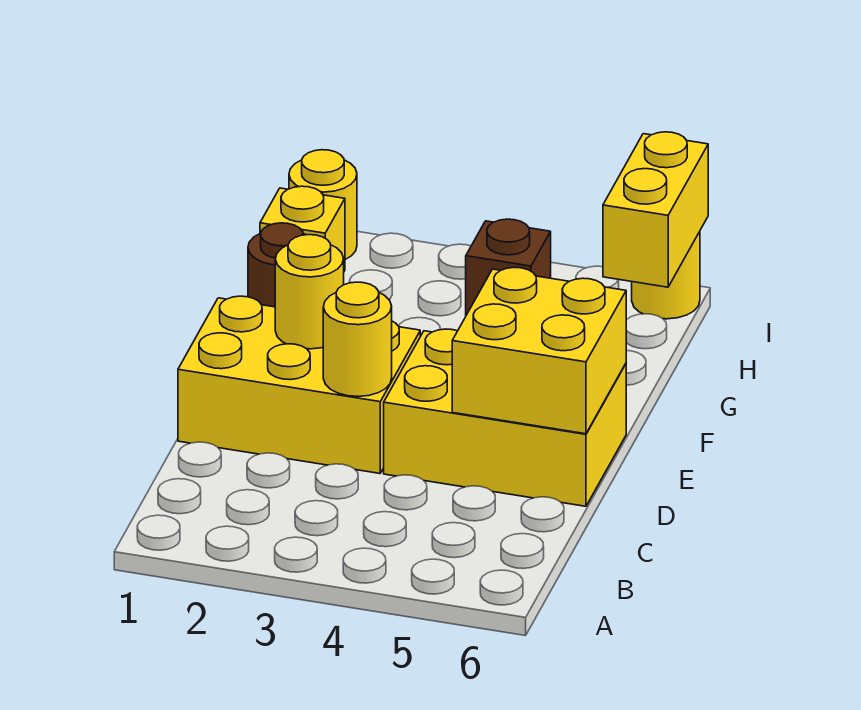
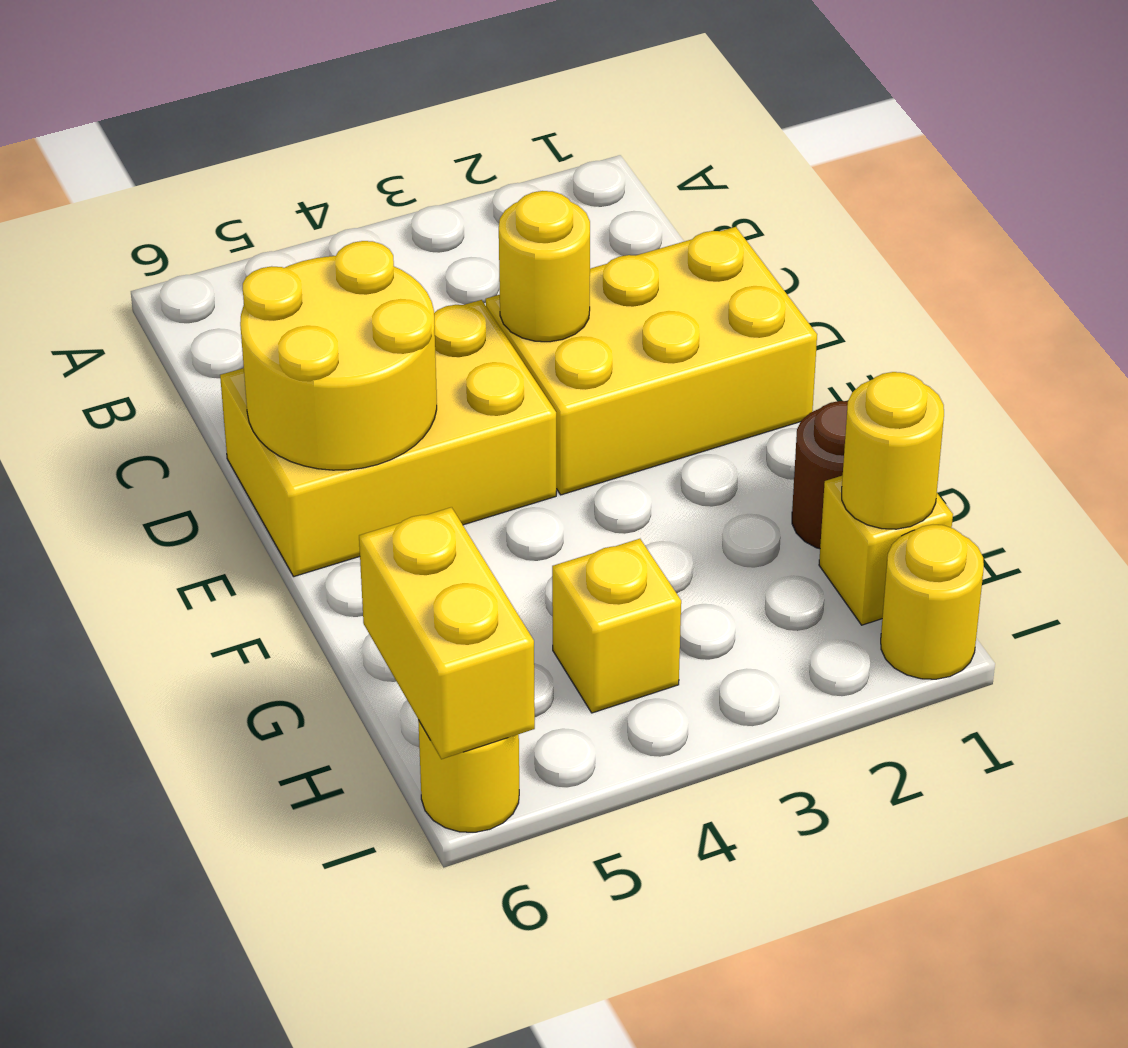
yellow brick D5:E6 level 2 -> yellow round brick D5:E6 level 2
yellow round brick E2 level 2 -> yellow round brick H1 level 2
brown brick H4 level 1 -> yellow brick H4 level 1

